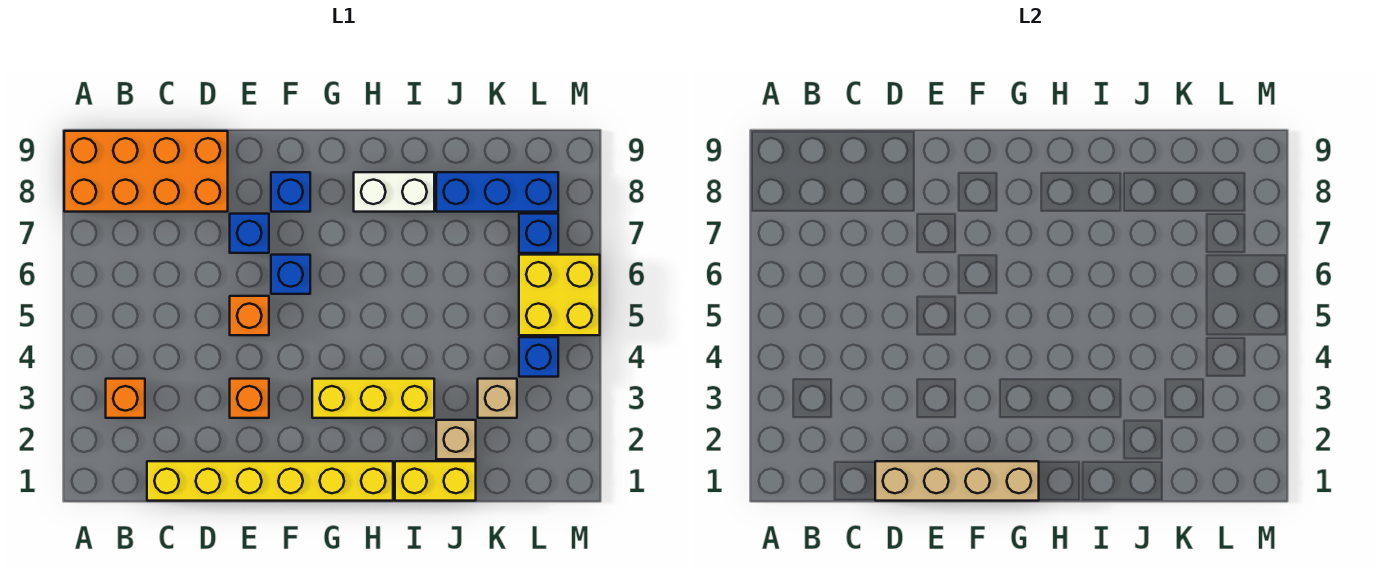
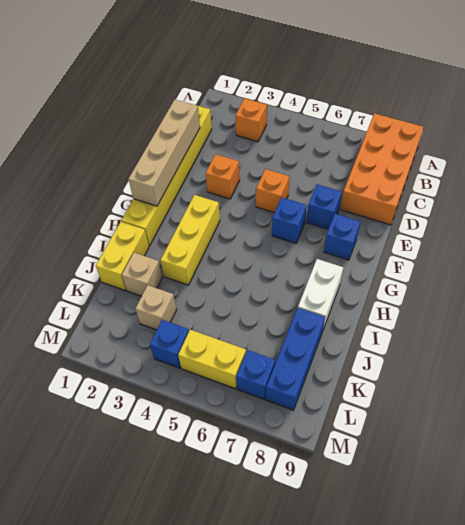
yellow brick L5:M6 level 1 -> yellow brick L5:L6 level 1

